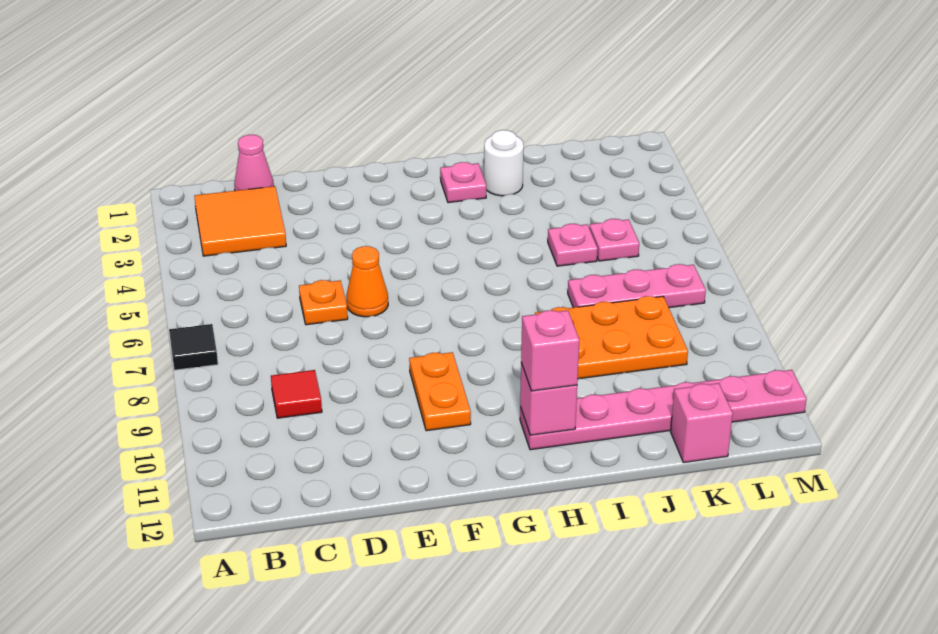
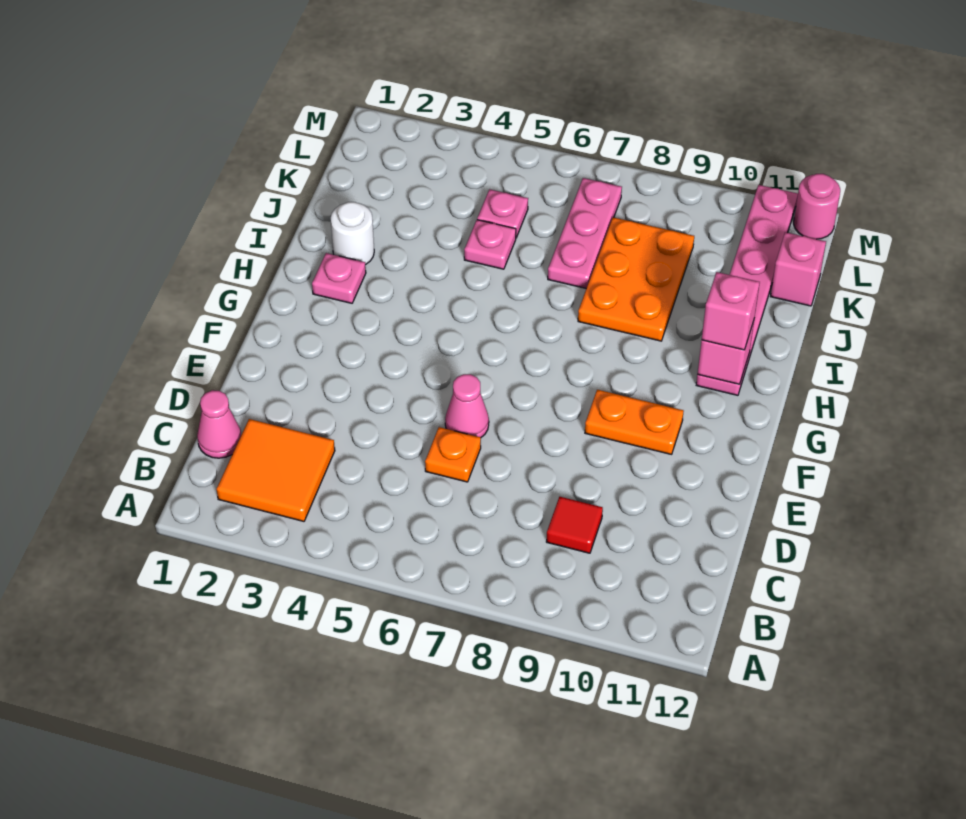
black tile A7 level 1 -> none
orange cone E6 level 1 -> pink cone E6 level 1
none -> pink round brick M12 level 1

